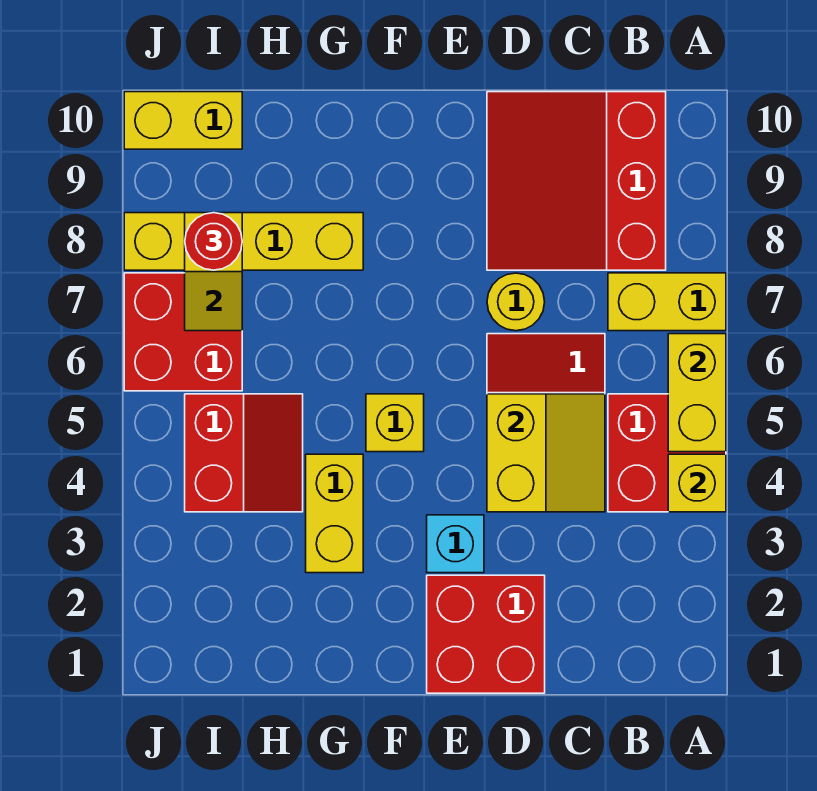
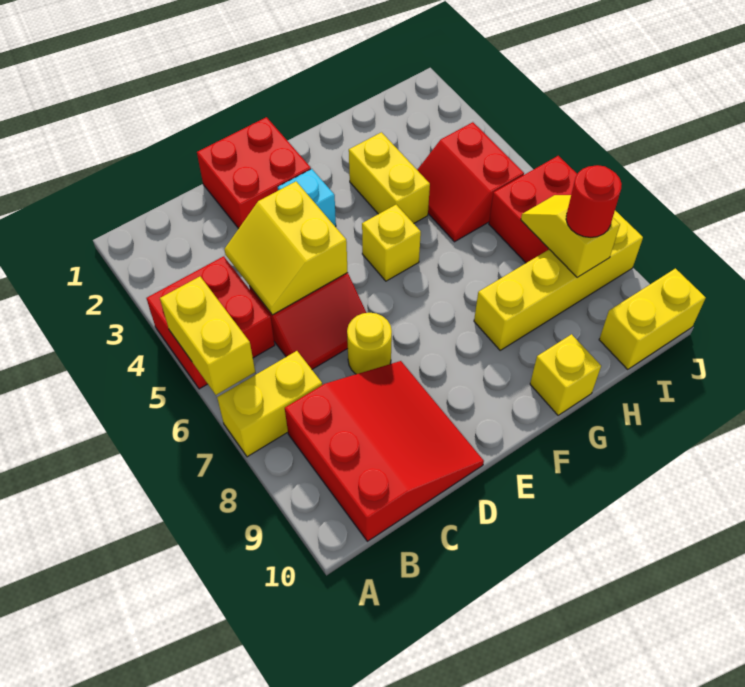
yellow brick A4 level 2 -> yellow brick G10 level 1

